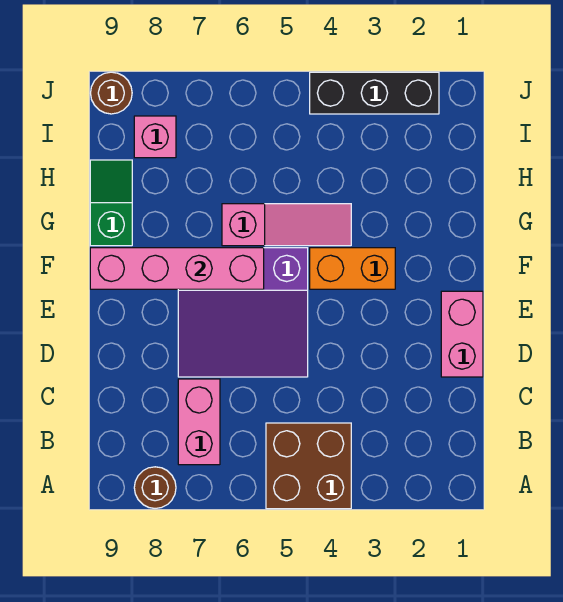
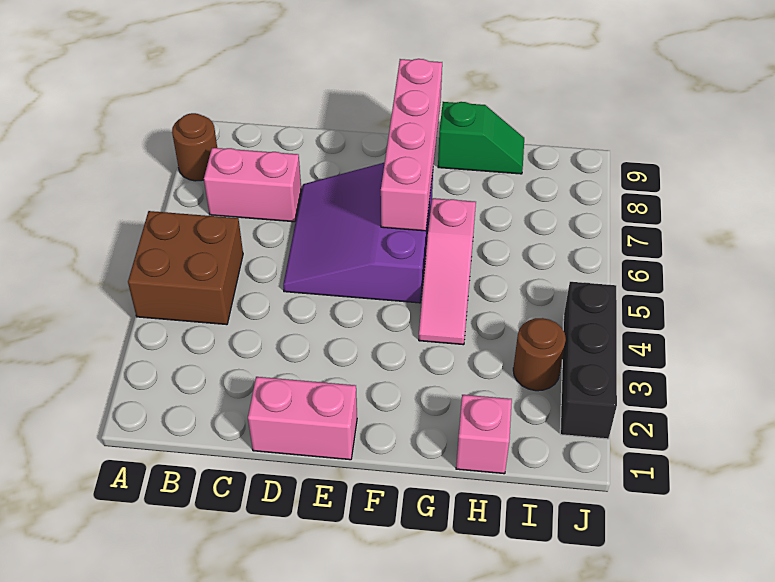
orange brick F3:F4 level 1 -> none
pink brick I8 level 1 -> pink brick H1 level 1
brown round brick J9 level 1 -> brown round brick I3 level 1

